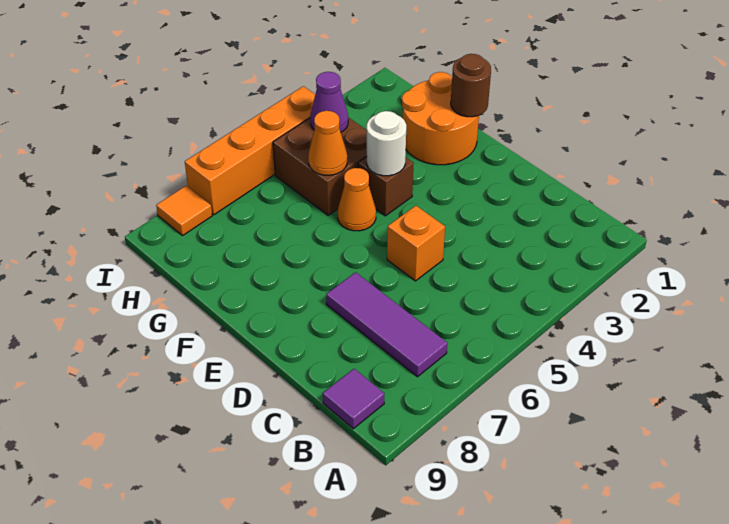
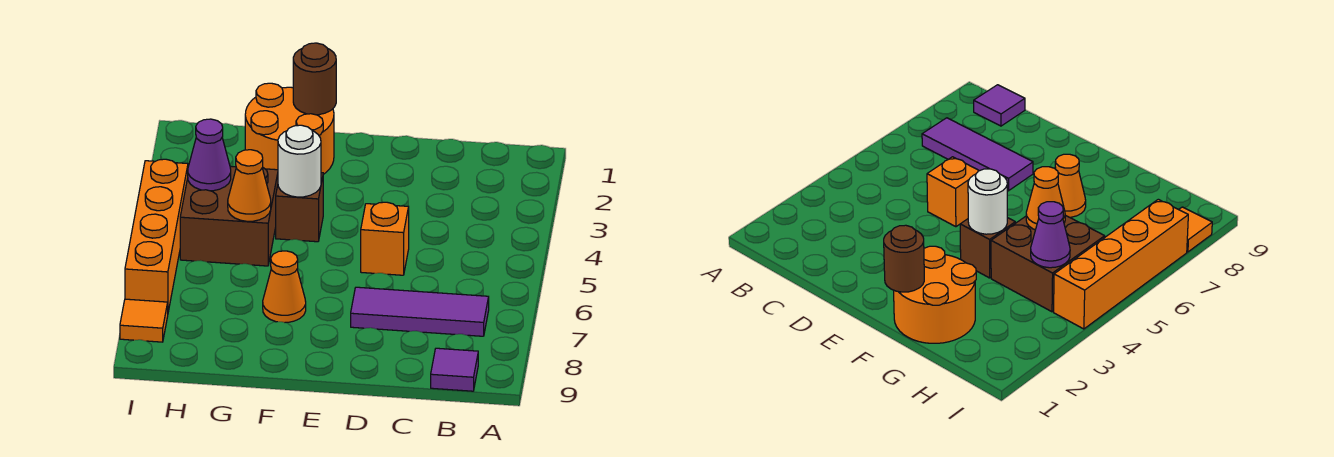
orange cone F5 level 1 -> orange cone F7 level 1

